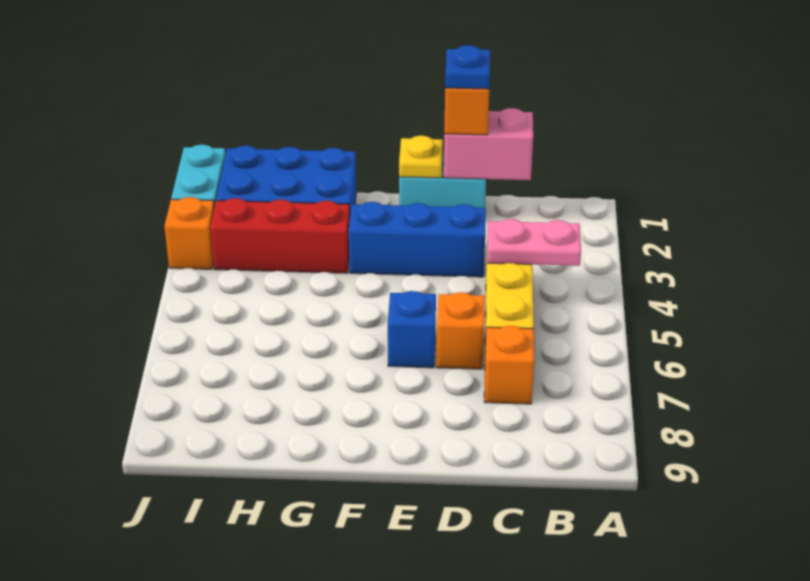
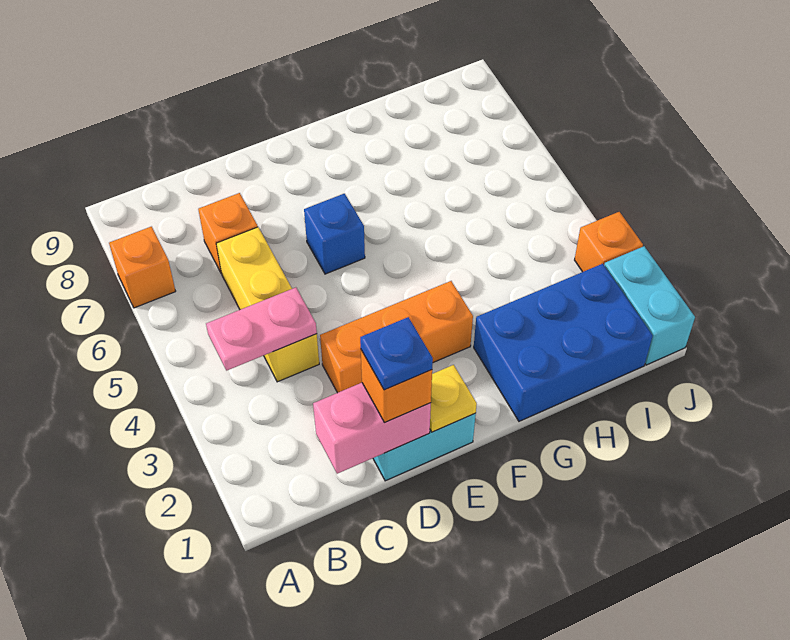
blue brick D3:F3 level 1 -> orange brick D3:F3 level 1
orange brick D6 level 1 -> orange brick A7 level 1
red brick G3:I3 level 1 -> none

